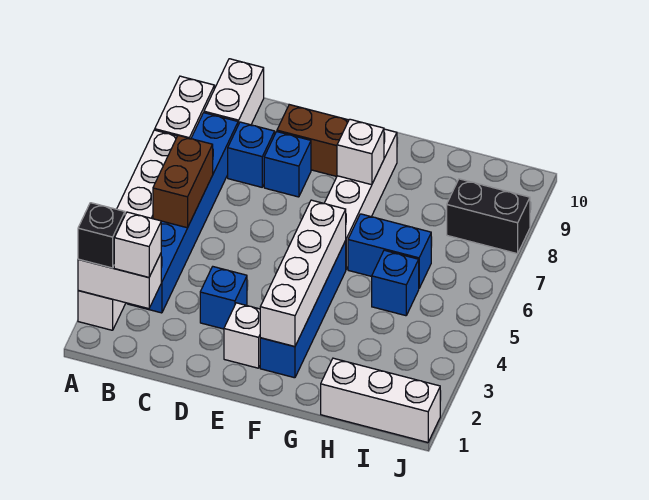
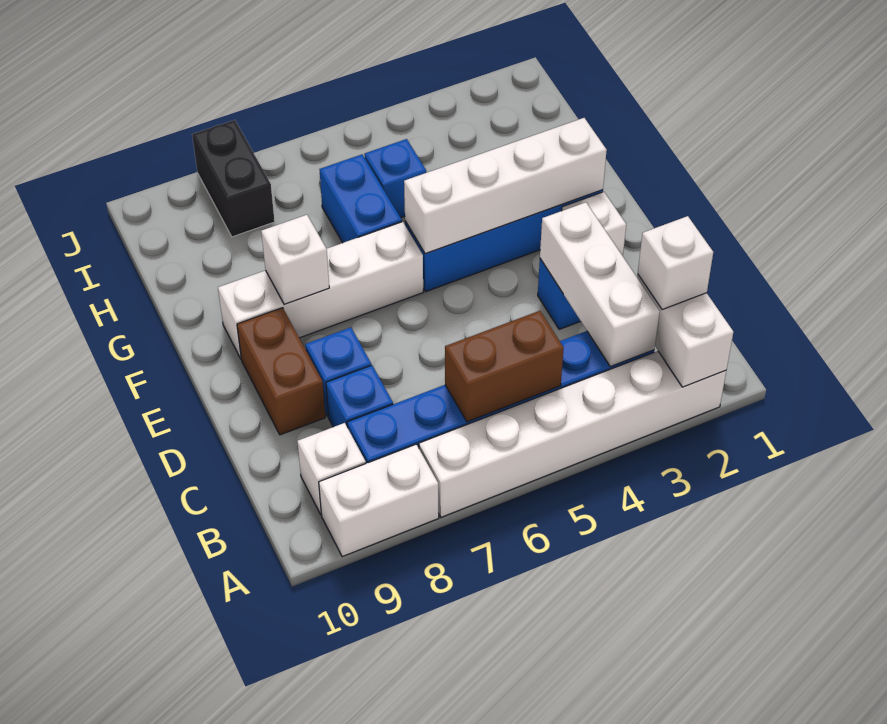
black brick A2 level 3 -> none
white brick B9:B10 level 1 -> white brick B9 level 1
white brick H1:J1 level 1 -> white brick B3:D3 level 2

